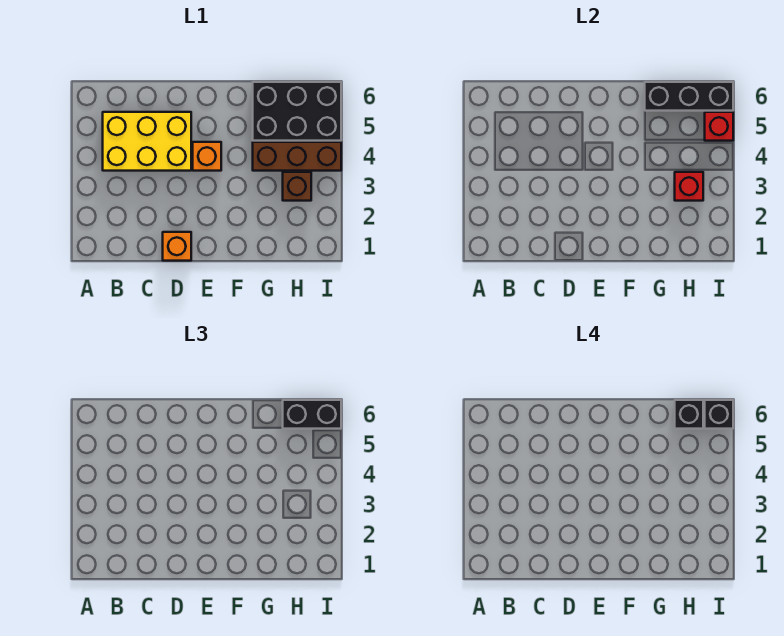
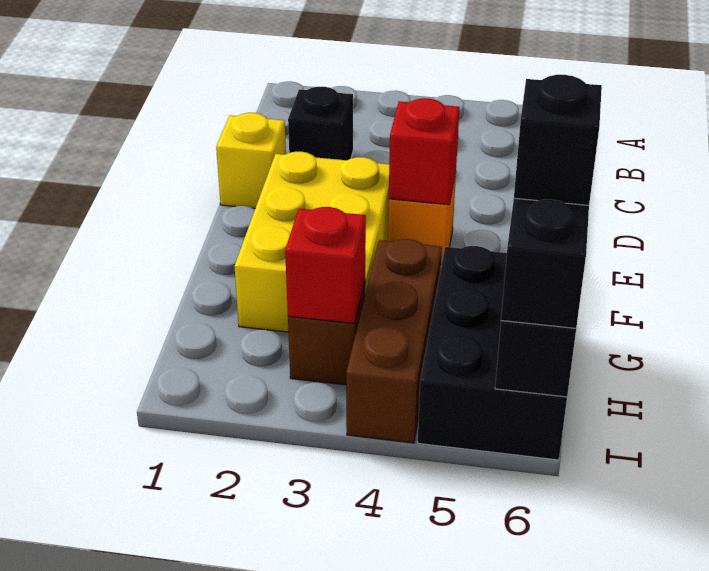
yellow brick B4:D5 level 1 -> yellow brick E2:G3 level 1
orange brick D1 level 1 -> yellow brick D1 level 1
red brick I5 level 2 -> red brick E4 level 2
black brick I6 level 4 -> black brick C2 level 1

